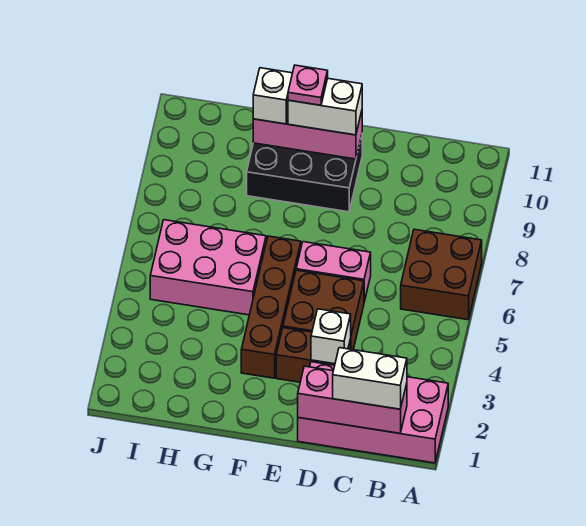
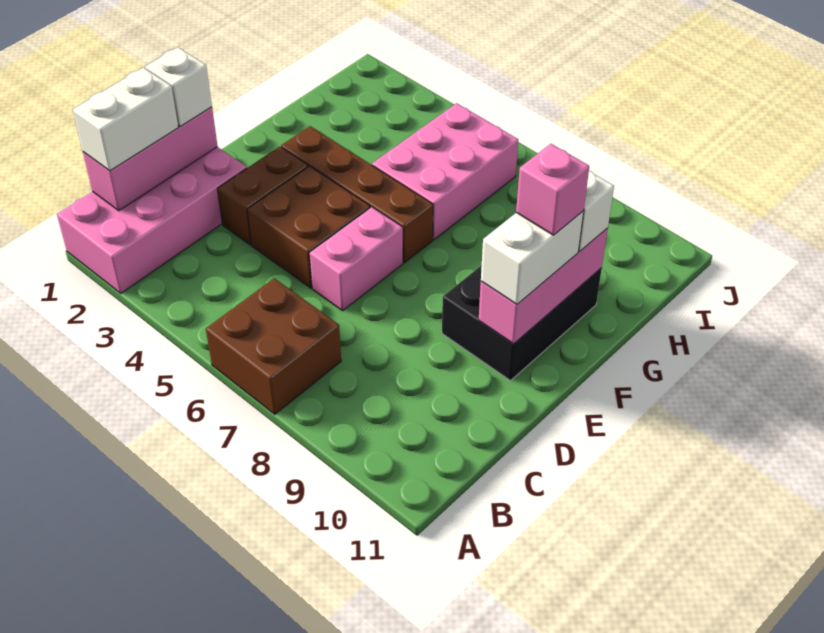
white brick D3 level 2 -> white brick D1 level 3
pink plate F10 level 4 -> pink brick F10 level 4

